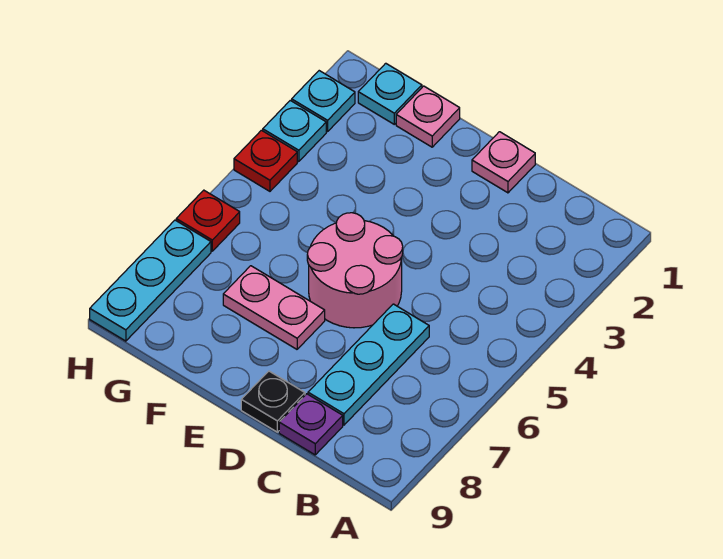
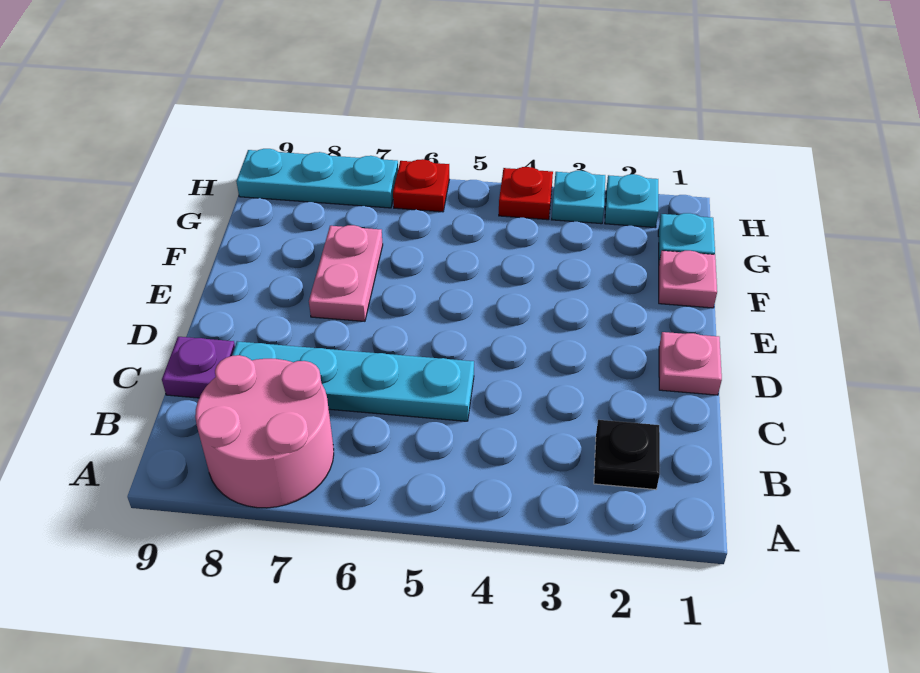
cyan plate C6:C8 level 1 -> cyan plate C5:C8 level 1
pink round brick D5:E6 level 1 -> pink round brick A7:B8 level 1
black plate D9 level 1 -> black plate B2 level 1

